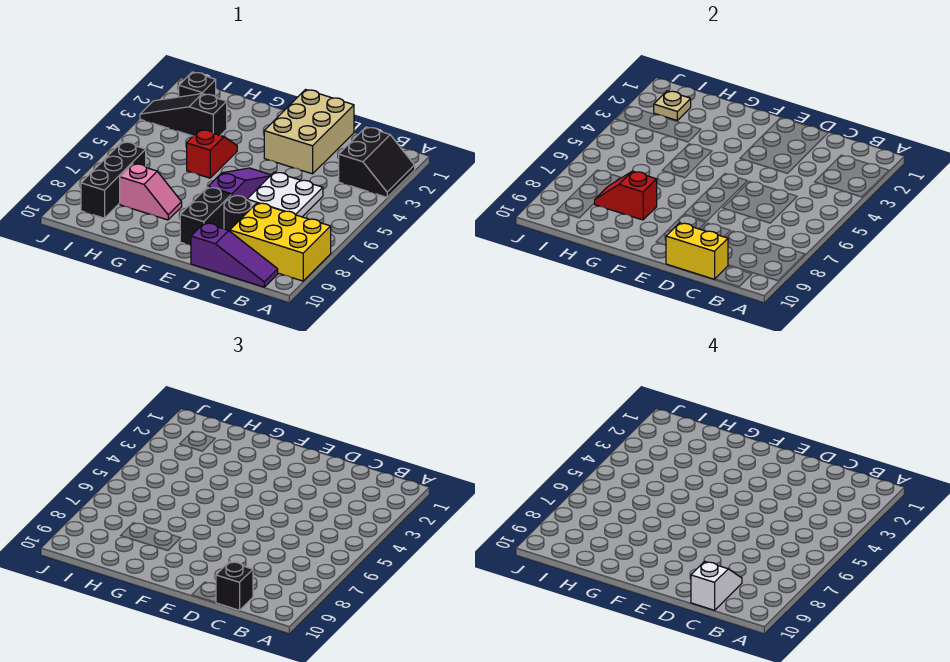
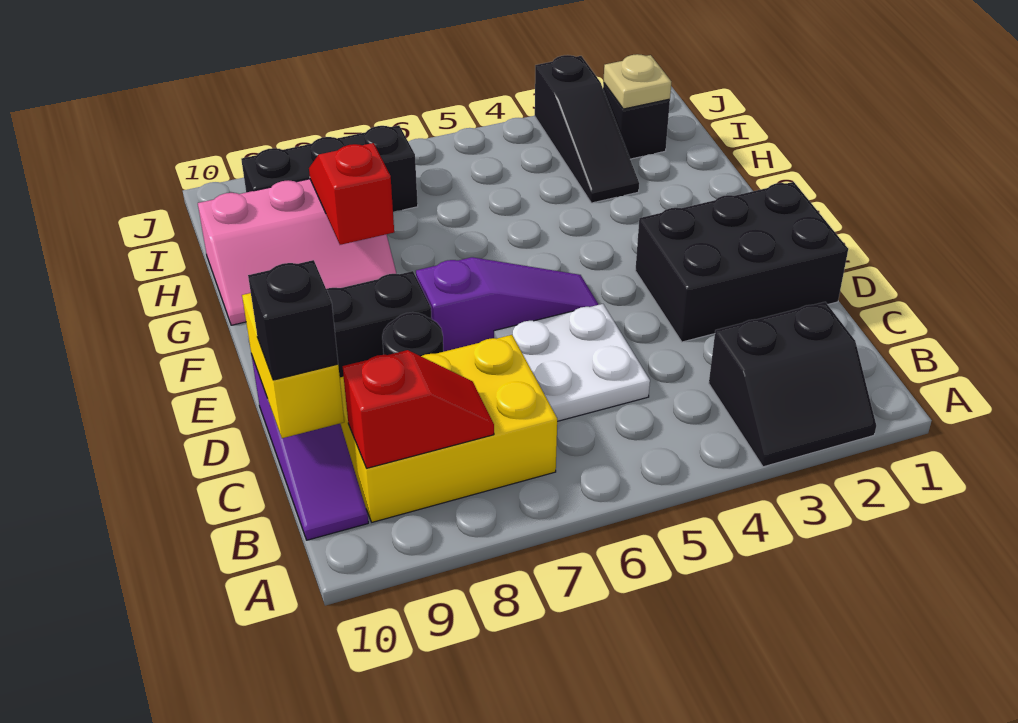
yellow brick A8:C9 level 1 -> yellow brick B7:C9 level 1
white slope C9:C10 level 4 top 10 -> none
tan brick D1:E3 level 1 -> black brick D1:E3 level 1
red slope G4:G5 level 1 top 5 -> red slope B8:B9 level 2 top 9
pink slope G8:H8 level 1 top H -> pink slope G8:H10 level 1 top H
black slope H3:J3 level 1 top H -> black slope H3:J3 level 1 top J

